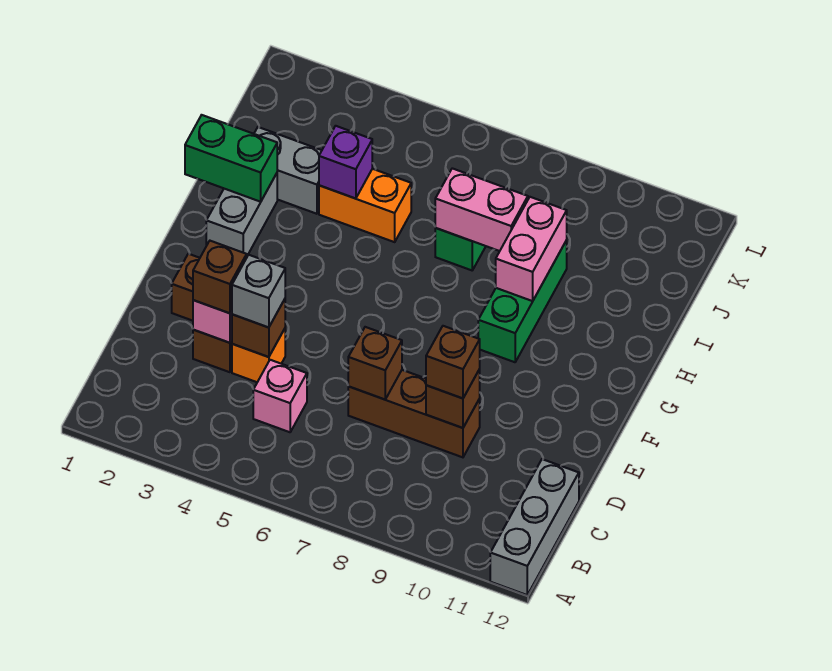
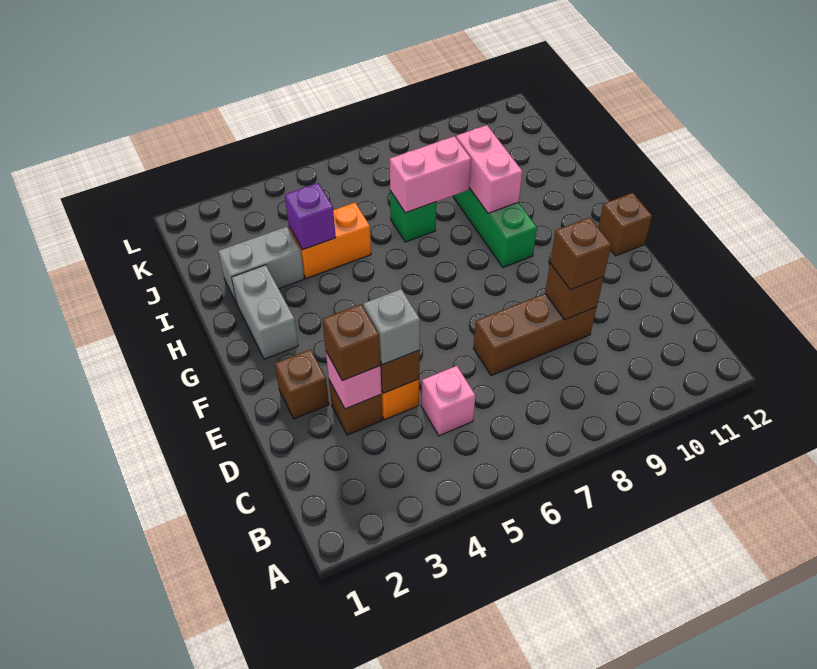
grey brick A12:C12 level 1 -> none
brown brick D7 level 2 -> brown brick F12 level 1
green brick H1:H2 level 2 -> none

